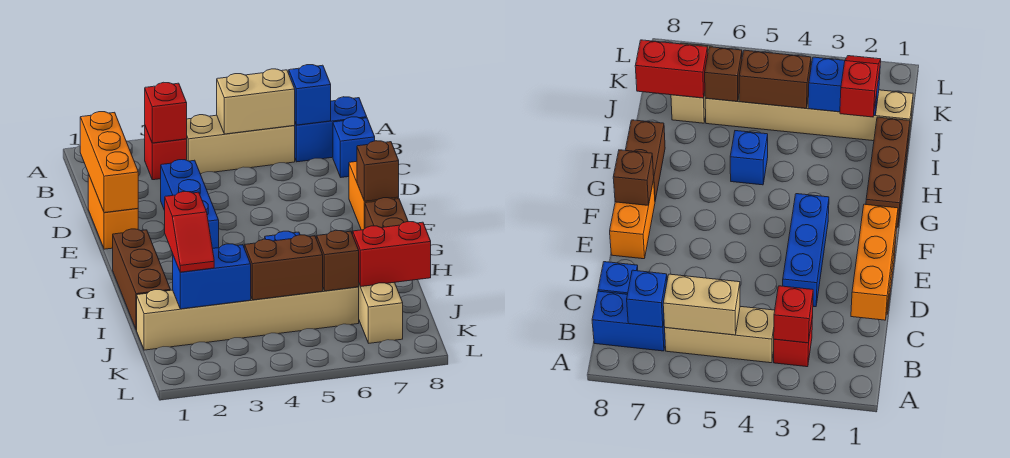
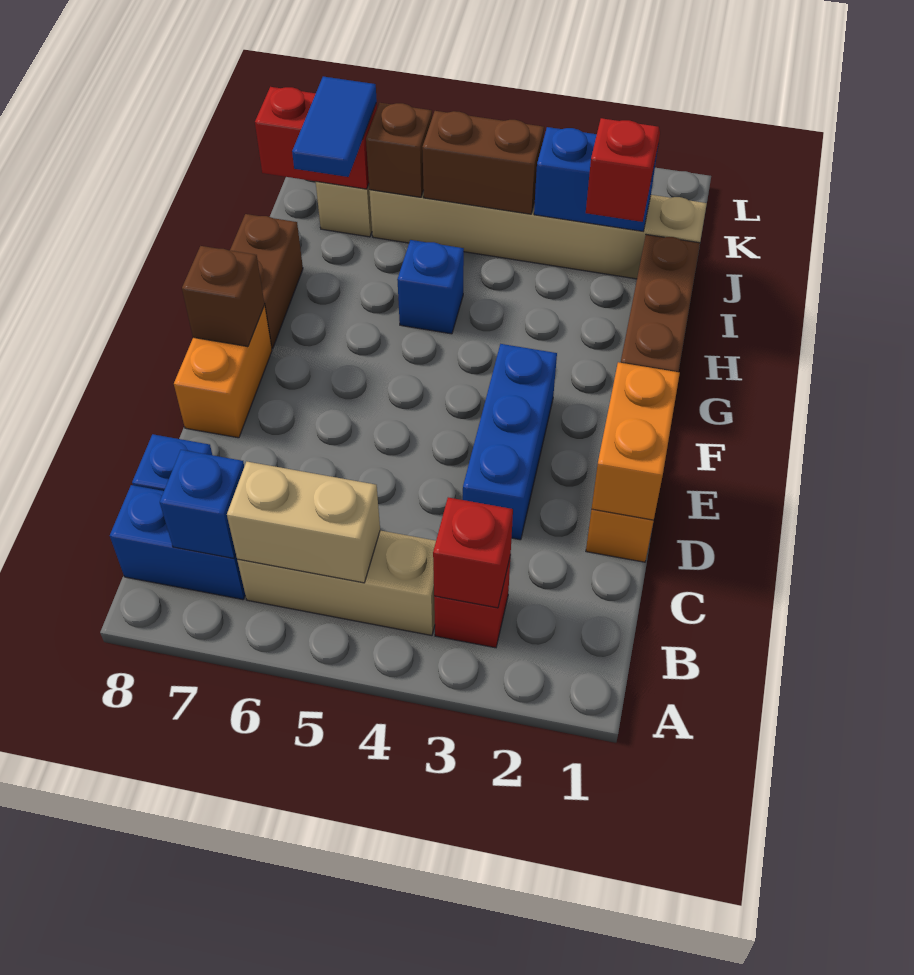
orange brick C1:E1 level 2 -> orange brick D1:E1 level 2
none -> blue tile I7:J7 level 3

